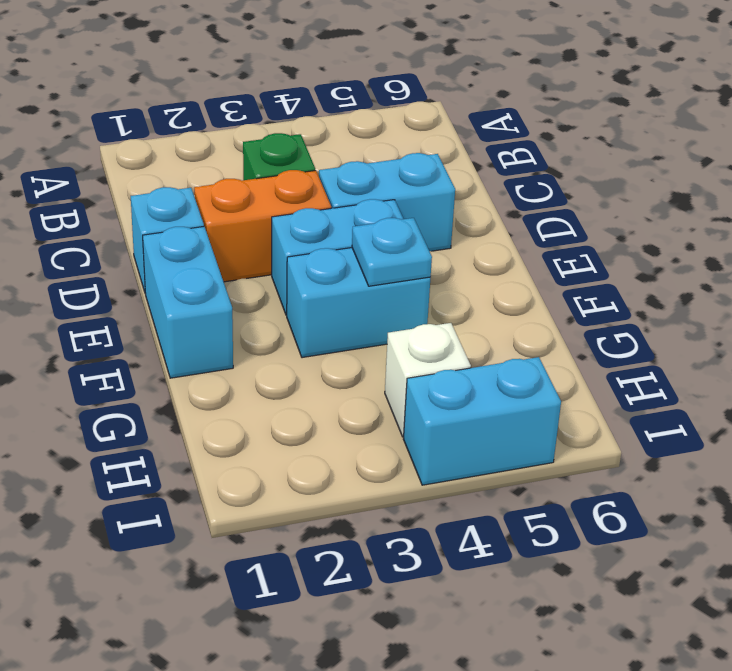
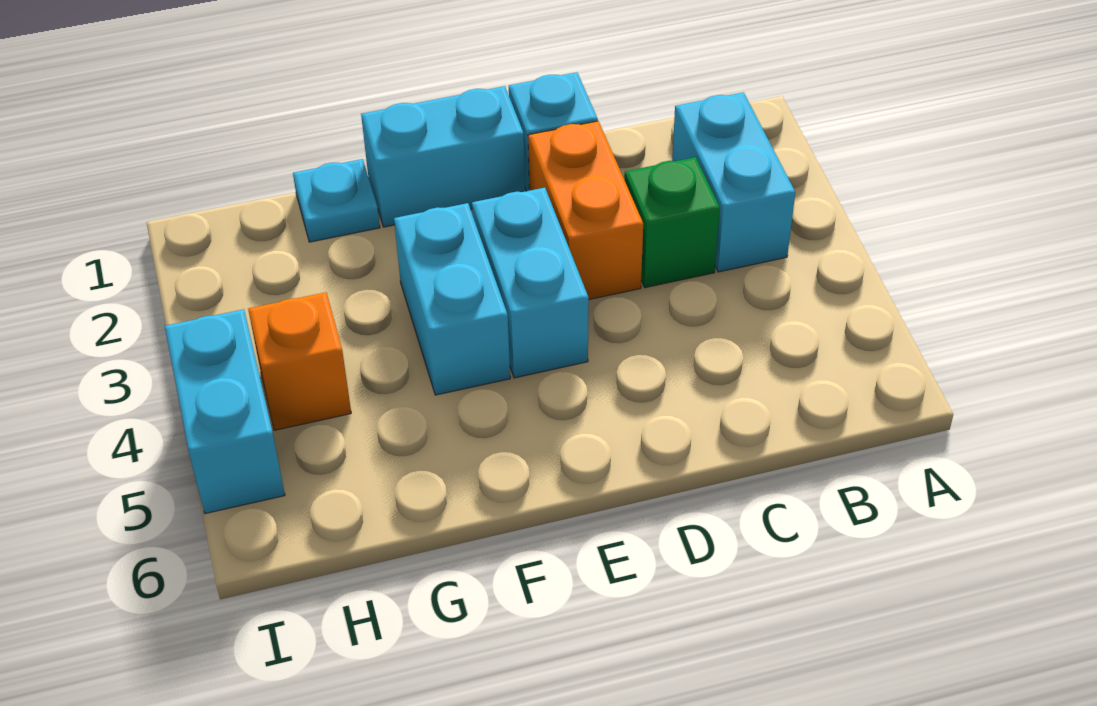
cyan brick D4:D5 level 1 -> cyan brick B2:B3 level 1
cyan plate F4 level 2 -> cyan plate G1 level 1
white brick H4 level 1 -> orange brick H4 level 1

